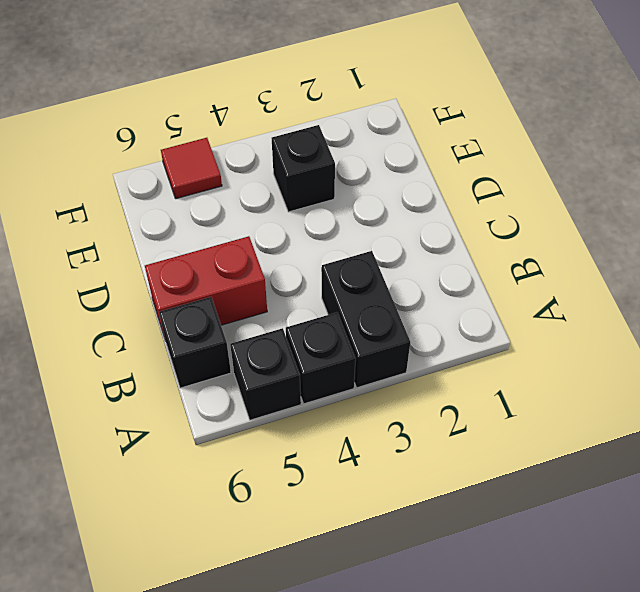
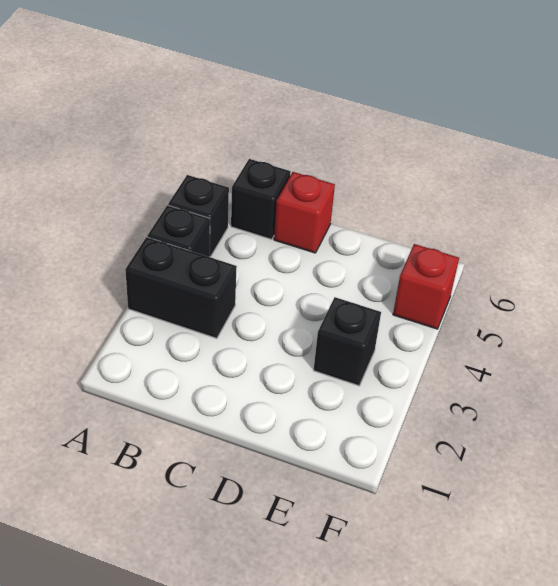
red brick C5:C6 level 1 -> red brick C6 level 1
red tile F5 level 1 -> red brick F5 level 1

